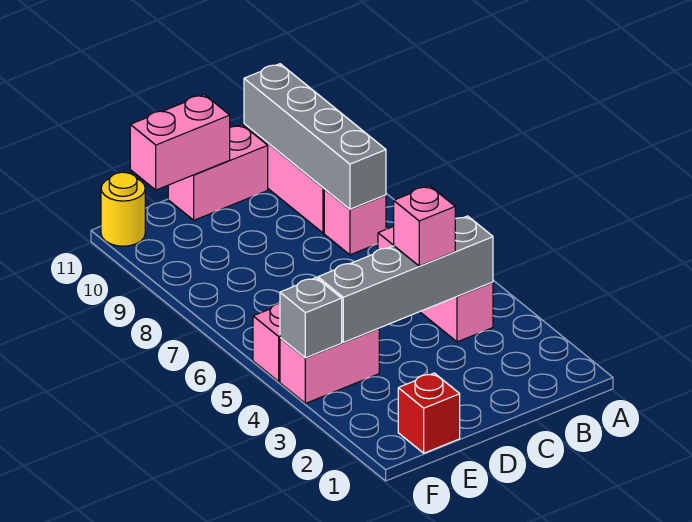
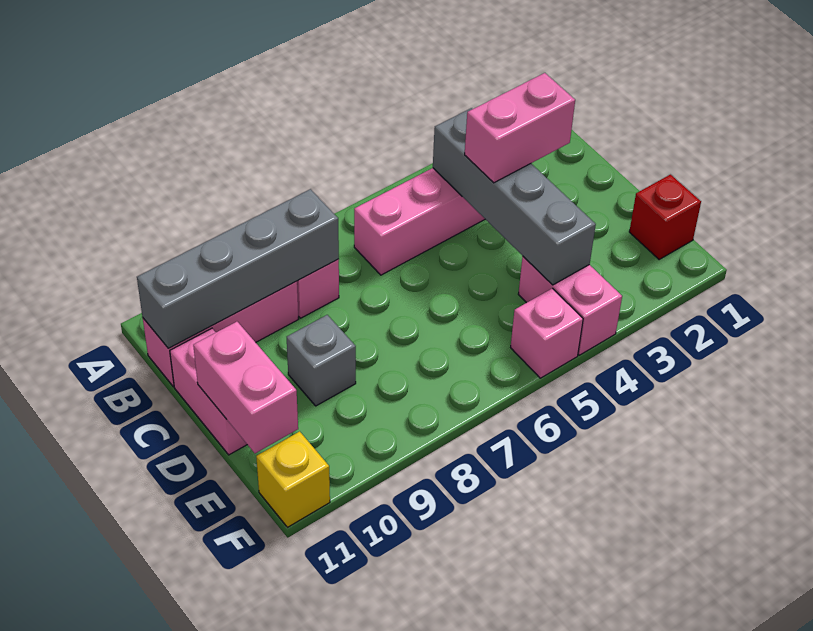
pink brick C4 level 3 -> pink brick C3:C4 level 3
grey brick F4 level 2 -> grey brick D9 level 1
yellow round brick F11 level 1 -> yellow brick F11 level 1

